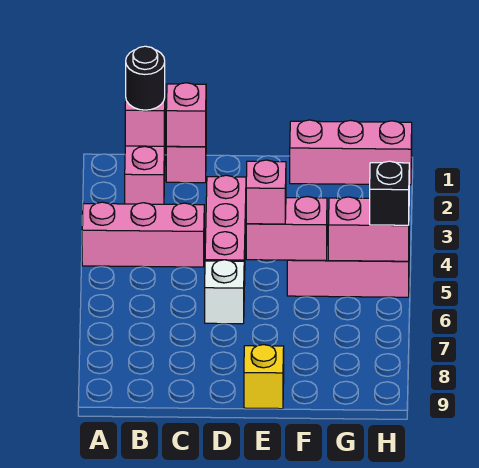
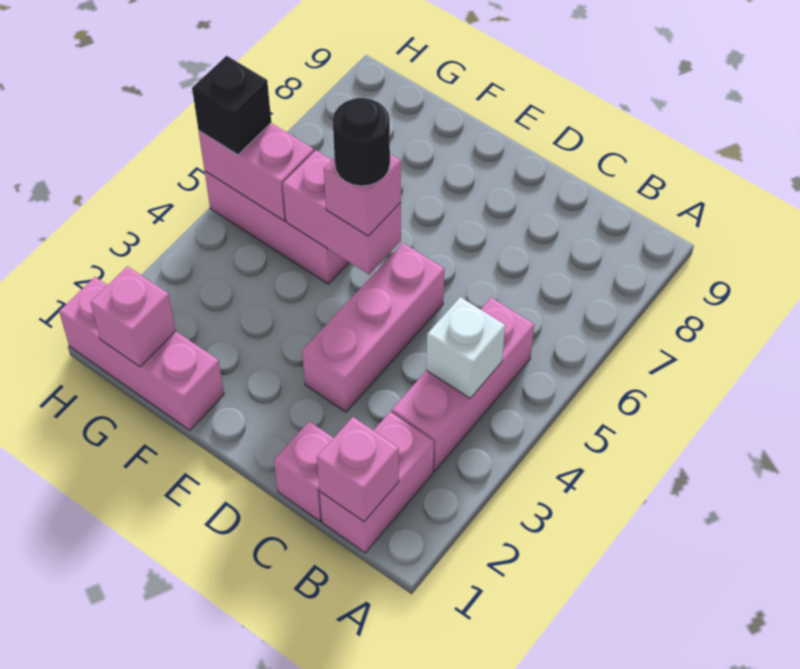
pink brick A4:C4 level 1 -> pink brick B3:B5 level 1
black round brick B1 level 3 -> black round brick E5 level 4
pink brick C1 level 2 -> pink brick G1 level 2
white brick D6 level 1 -> white brick B4 level 2
yellow brick E9 level 1 -> none

